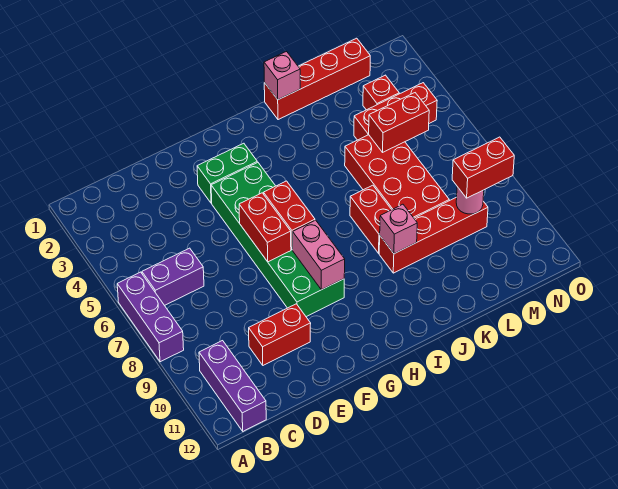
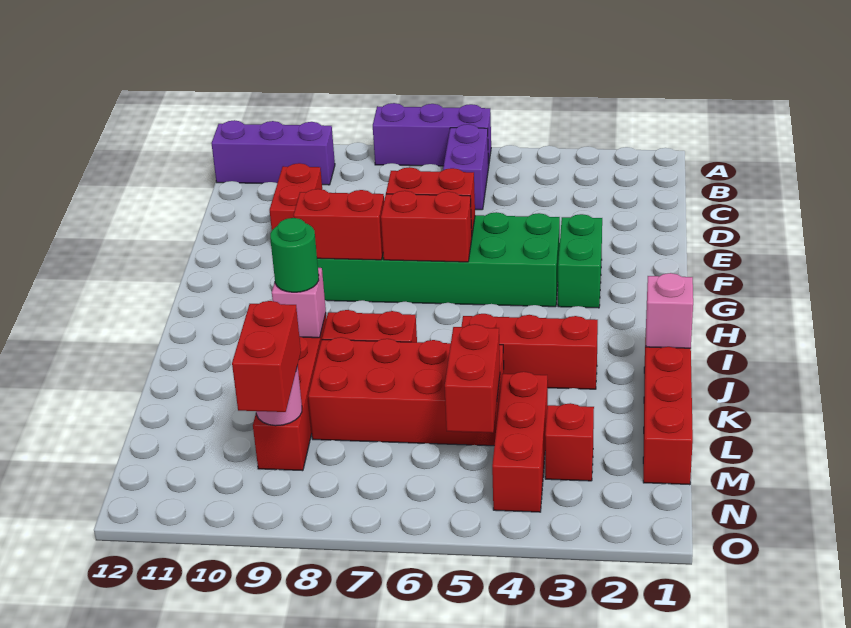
pink brick G8:G9 level 2 -> red brick G8:G9 level 2
none -> red brick J3:J5 level 1
none -> green round brick J9 level 3

